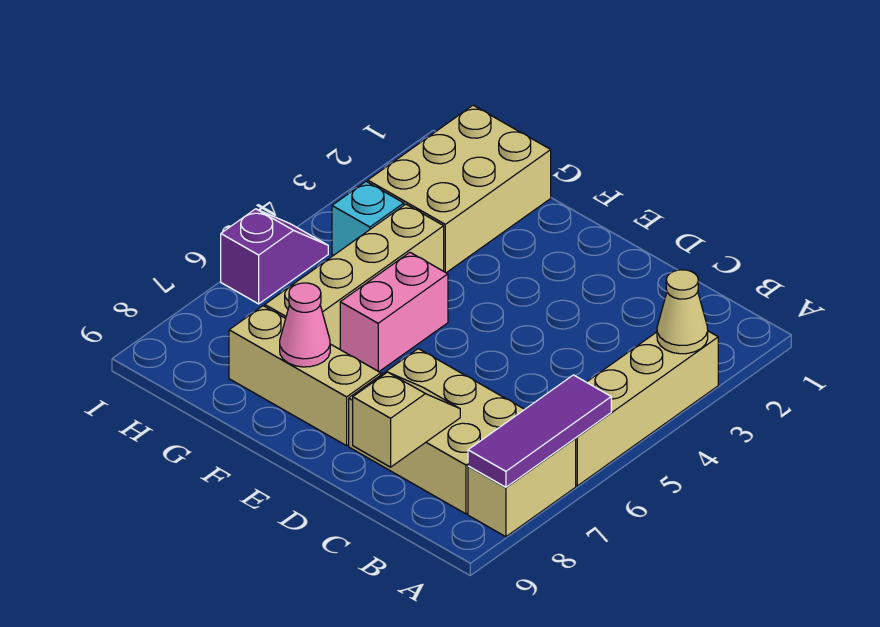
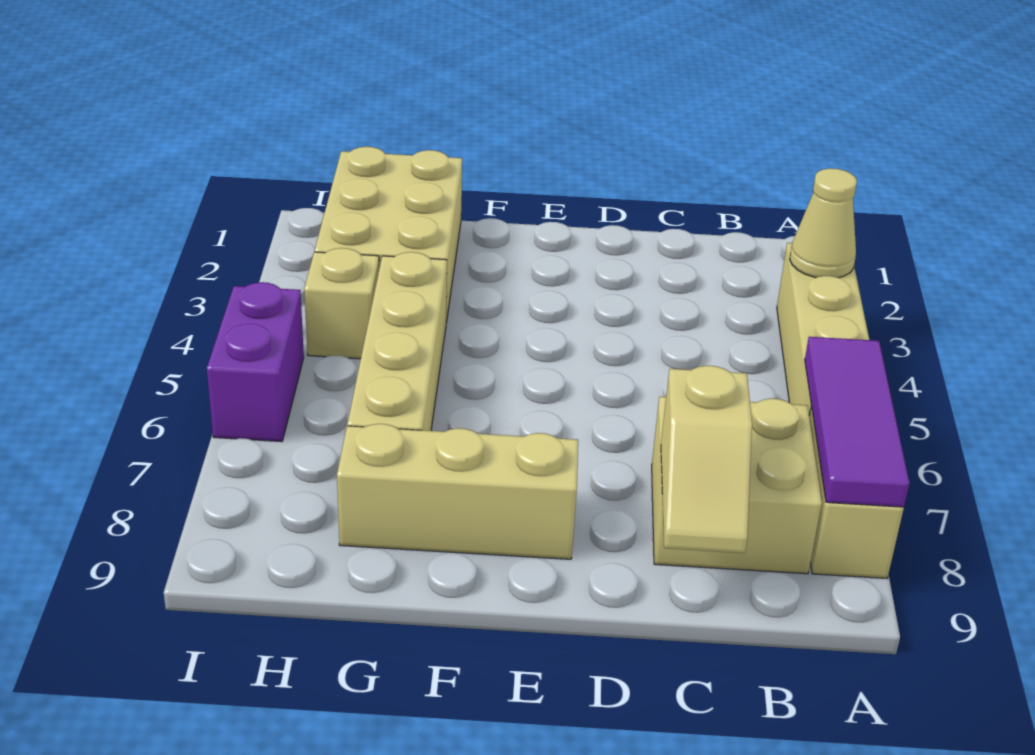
tan brick B7:D8 level 1 -> tan brick B7:C8 level 1
tan slope C8:C9 level 2 top 9 -> tan slope C8:C9 level 2 top 8
pink brick F5:F6 level 1 -> none
pink cone F8 level 2 -> none
cyan brick H4 level 1 -> tan brick H4 level 1
purple slope I5:I6 level 1 top 6 -> purple brick I5:I6 level 1

